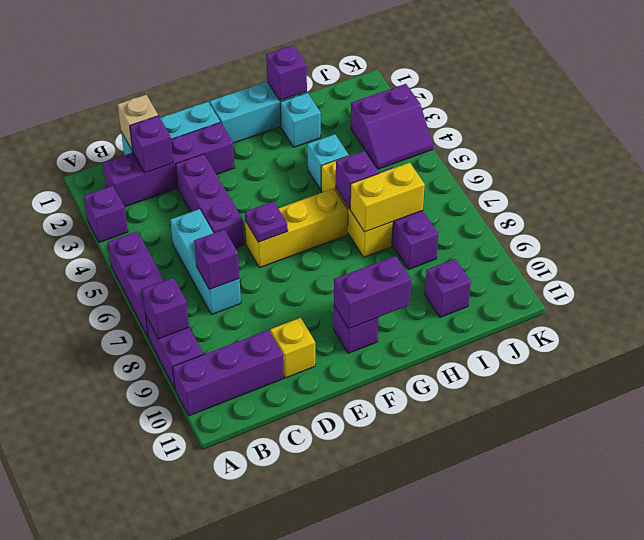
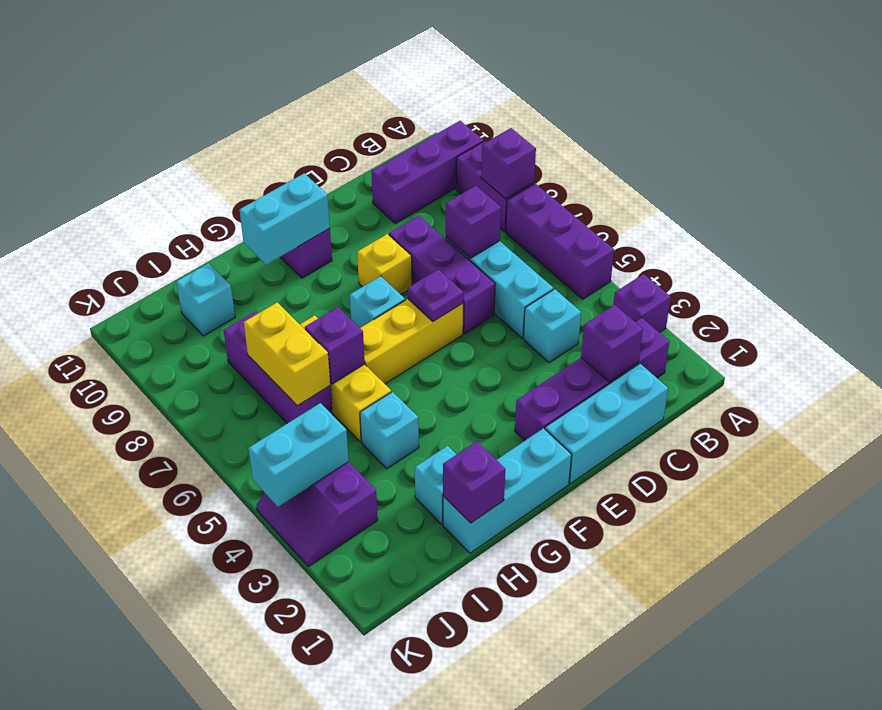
tan brick C1 level 2 -> none
none -> cyan brick C4 level 1
purple brick D3:D5 level 1 -> purple brick D6:D8 level 1
yellow brick D10 level 1 -> yellow brick E8 level 1
none -> cyan brick F7 level 1
purple brick F10:G10 level 2 -> cyan brick F10:G10 level 2
yellow brick H7:I7 level 2 -> yellow brick I6:I7 level 2
purple brick I10 level 1 -> cyan brick I10 level 1
purple slope J3:K4 level 1 top 3 -> purple slope J3:K4 level 1 top J
none -> cyan brick J4:K4 level 2

